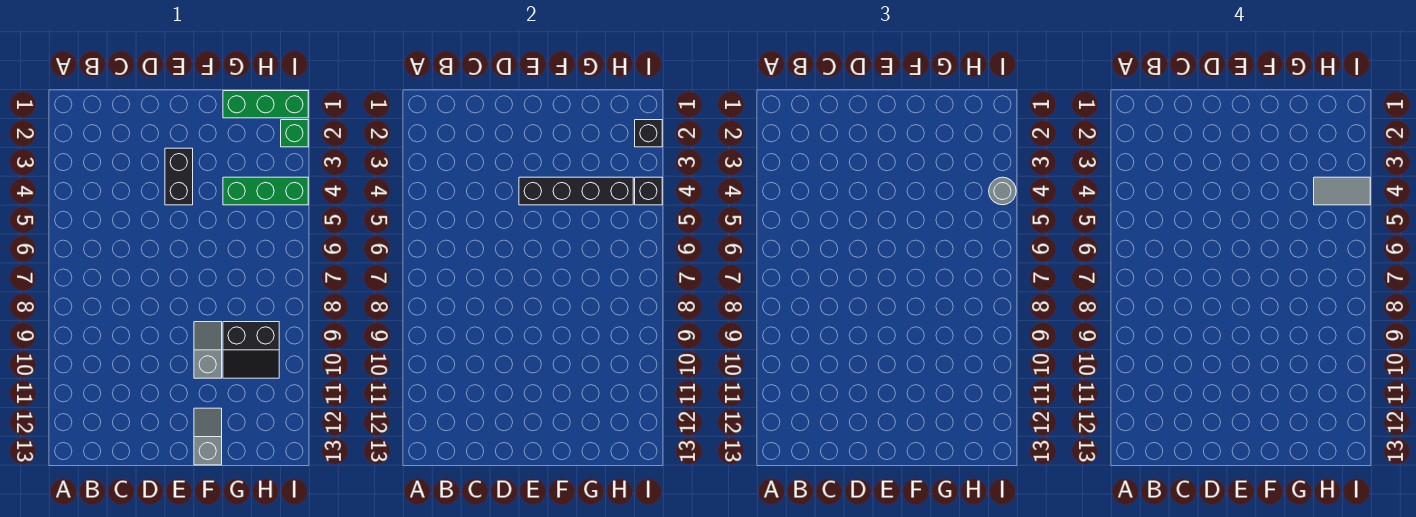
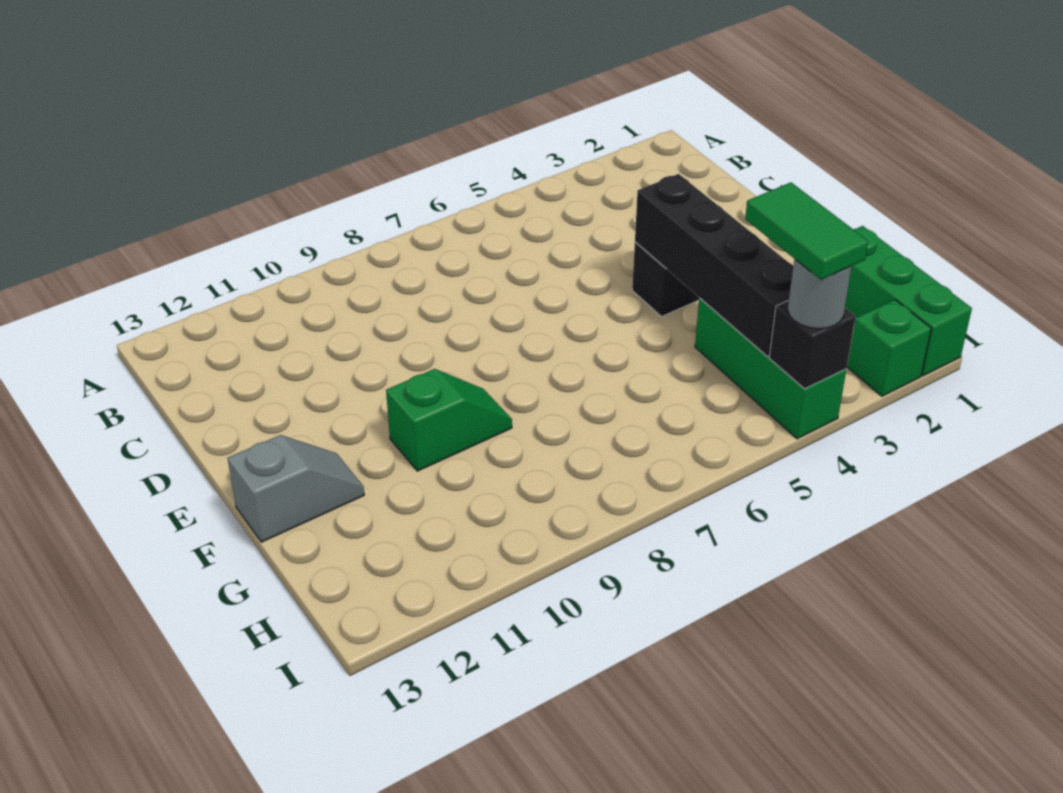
grey slope F9:F10 level 1 top 10 -> green slope F9:F10 level 1 top 10
black slope G9:H10 level 1 top 9 -> none
grey tile H4:I4 level 4 -> green tile H4:I4 level 4
black brick I2 level 2 -> none

